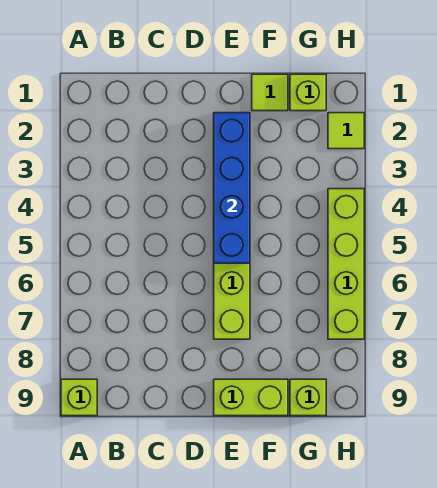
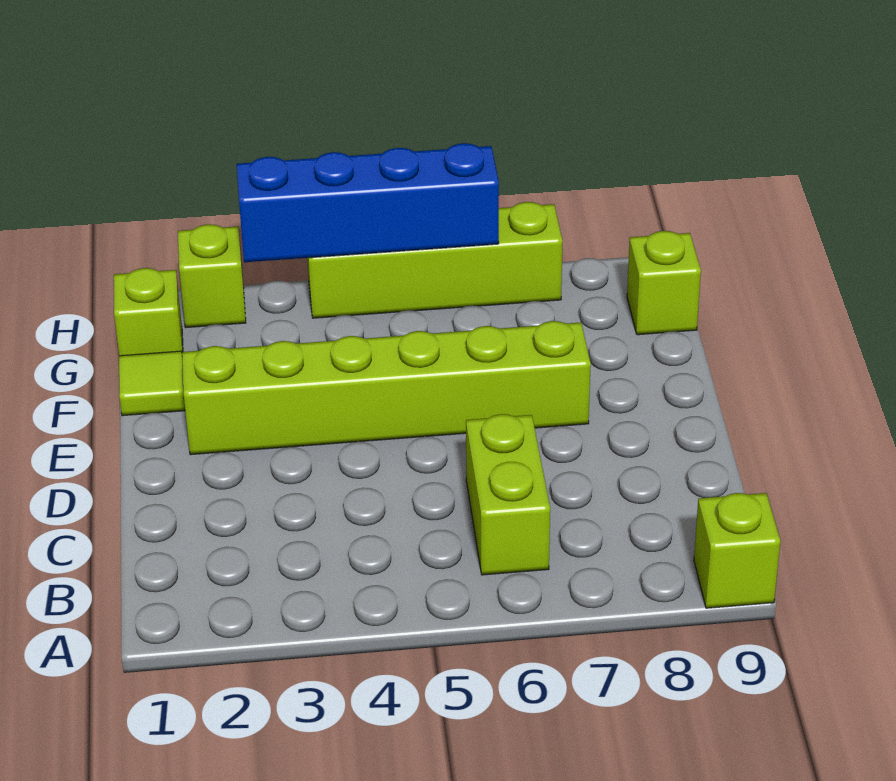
blue brick E2:E5 level 2 -> blue brick H3:H6 level 2
lime brick E9:F9 level 1 -> lime brick B6:C6 level 1
lime tile H2 level 1 -> lime brick H2 level 1

